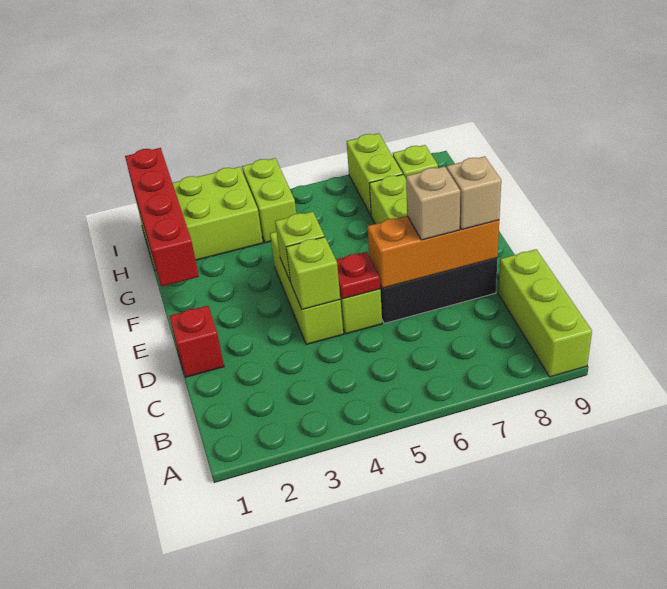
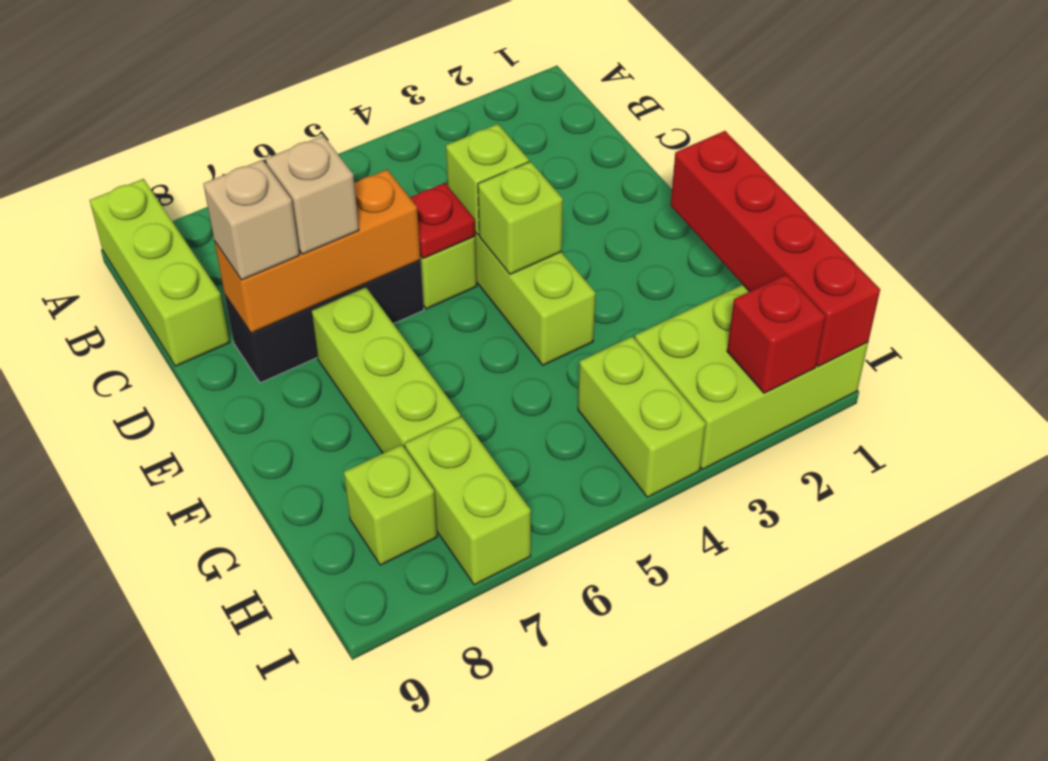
red brick D1 level 1 -> red brick I2 level 2

